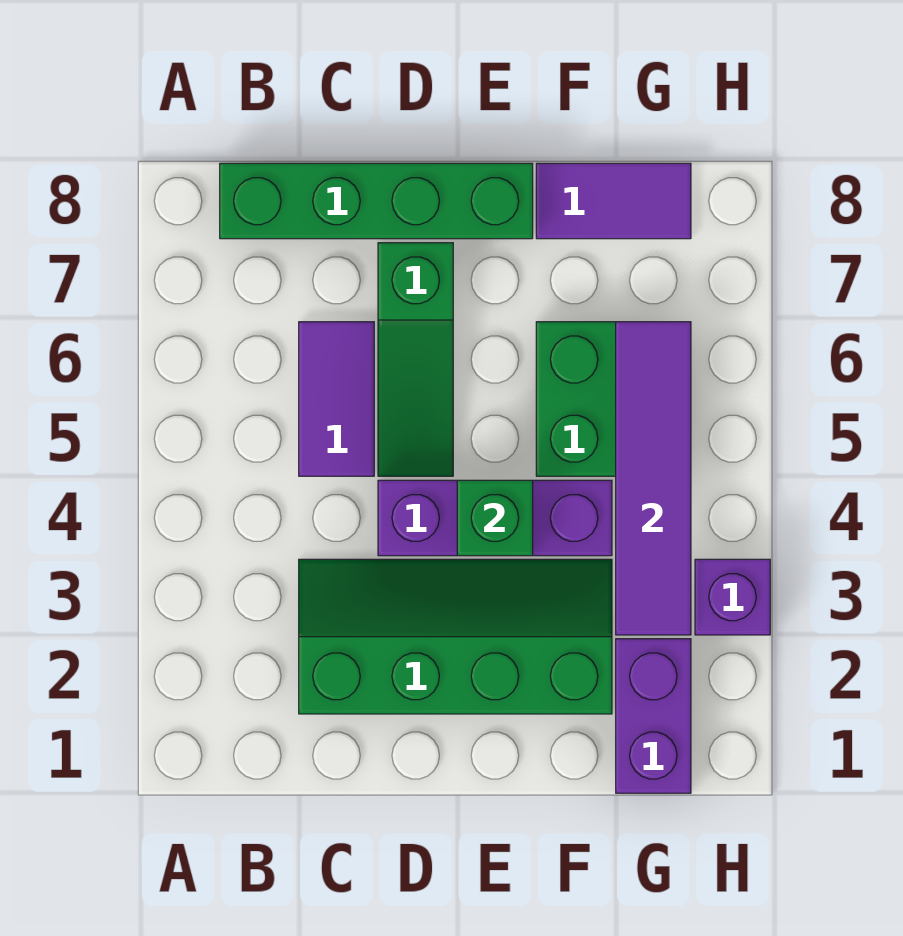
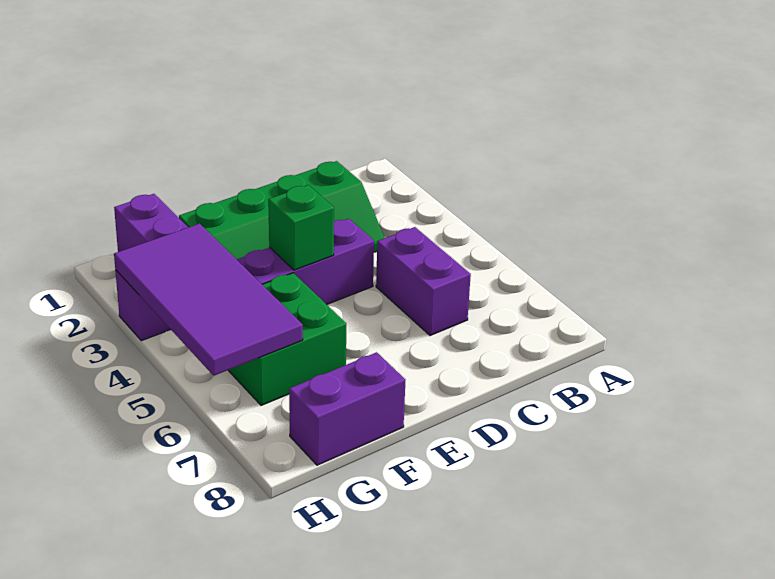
green brick B8:E8 level 1 -> none
purple tile C5:C6 level 1 -> purple brick C5:C6 level 1
green slope D5:D7 level 1 top 7 -> none
purple tile F8:G8 level 1 -> purple brick F8:G8 level 1
purple tile G3:G6 level 2 -> purple tile G3:H6 level 2

